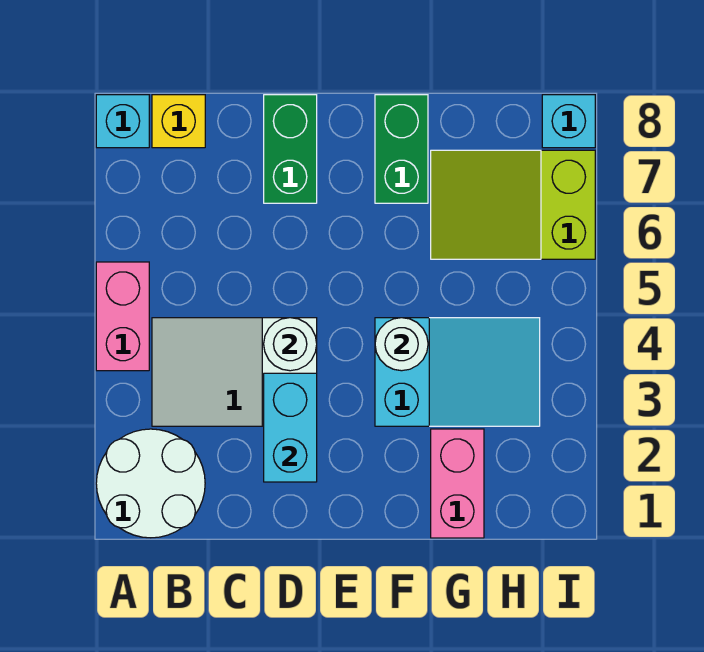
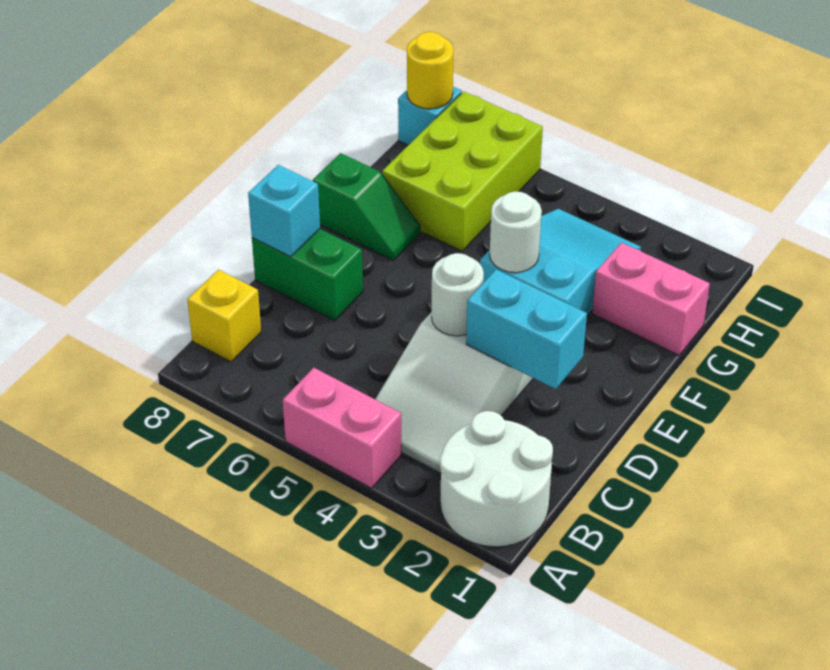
cyan brick A8 level 1 -> cyan brick D8 level 2
green brick F7:F8 level 1 -> green slope F7:F8 level 1 top 8
lime slope G6:I7 level 1 top I -> lime brick G6:I7 level 1
none -> yellow round brick I8 level 2

